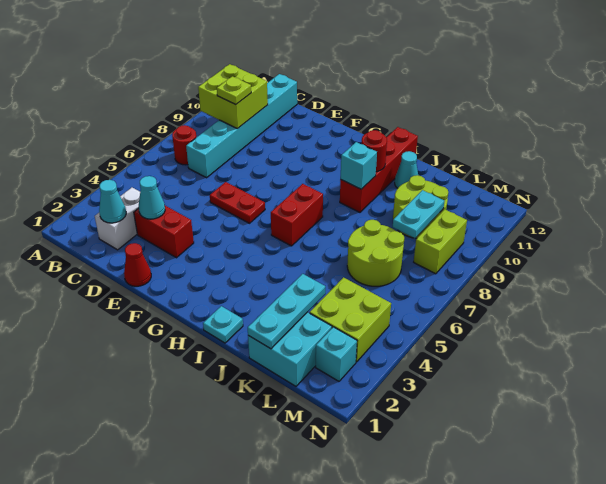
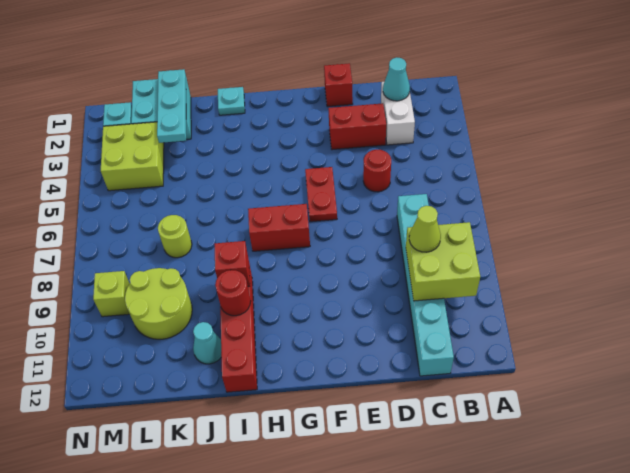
red round brick B7 level 1 -> red round brick D5 level 1
lime plate C9 level 3 -> lime cone C9 level 3
cyan cone D3 level 2 -> none
red cone E1 level 1 -> red brick E1 level 1
red plate E6:F6 level 1 -> red plate F5:F6 level 1
red brick H6:H7 level 1 -> red brick G7:H7 level 1
cyan brick I9 level 2 -> red brick I9 level 2
lime round brick K6:L7 level 1 -> lime round brick K7 level 1
cyan plate L8:L9 level 2 -> none
lime brick M8:M9 level 1 -> lime brick M9 level 1

